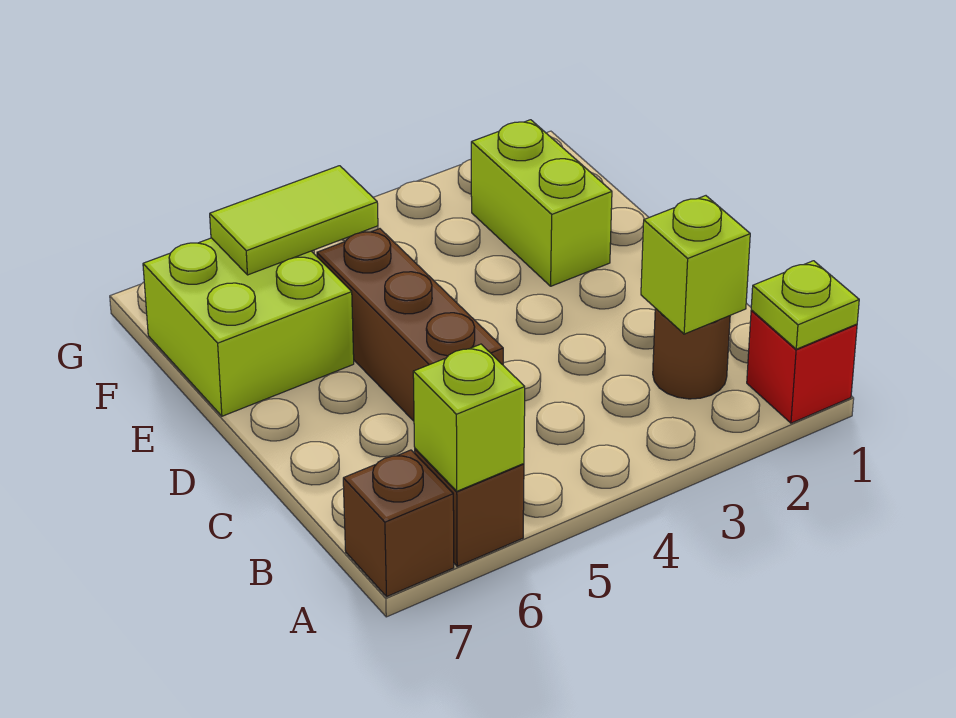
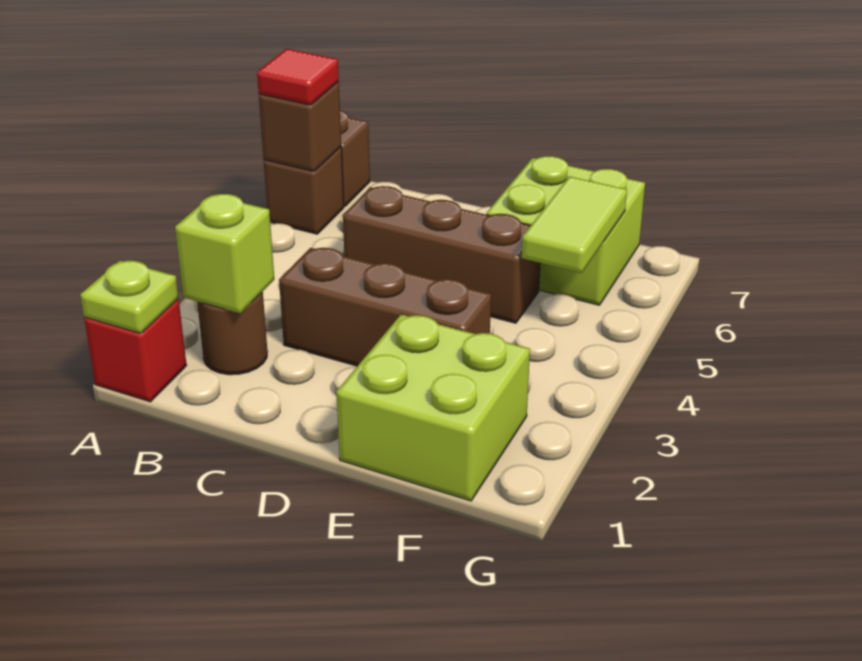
lime brick A6 level 2 -> brown brick A6 level 2
none -> red tile A6 level 3
none -> brown brick C3:E3 level 1
lime brick E2:F2 level 1 -> lime brick E1:F2 level 1

